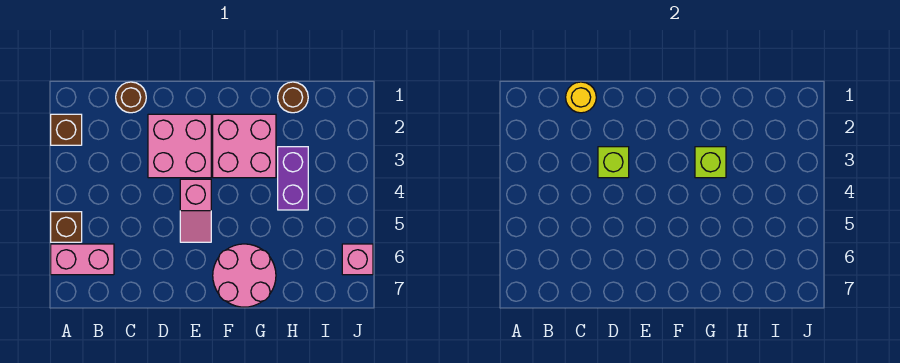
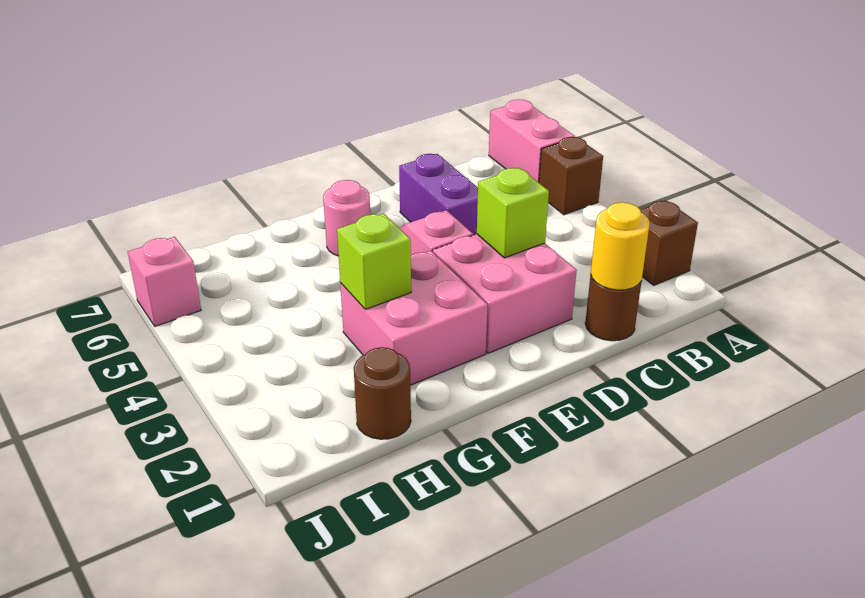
pink brick A6:B6 level 1 -> pink brick A6:A7 level 1
pink round brick F6:G7 level 1 -> pink round brick F6 level 1
purple brick H3:H4 level 1 -> purple brick D5:D6 level 1

